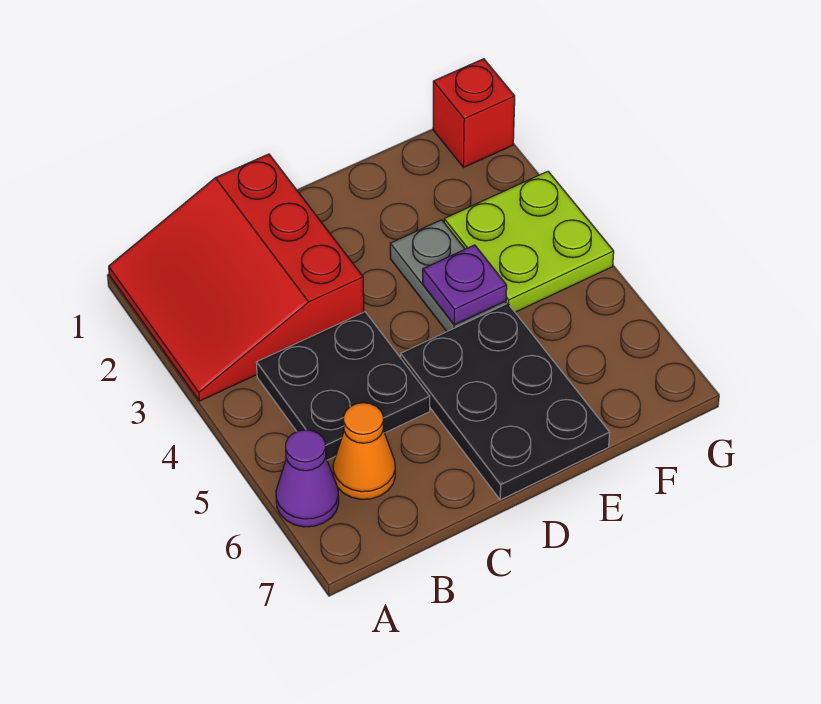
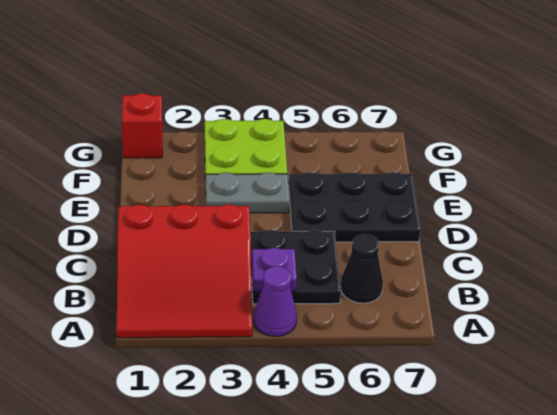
purple cone A6 level 1 -> purple cone A4 level 1
orange cone B6 level 1 -> black cone B6 level 1
purple plate E4 level 2 -> purple plate B4 level 2

